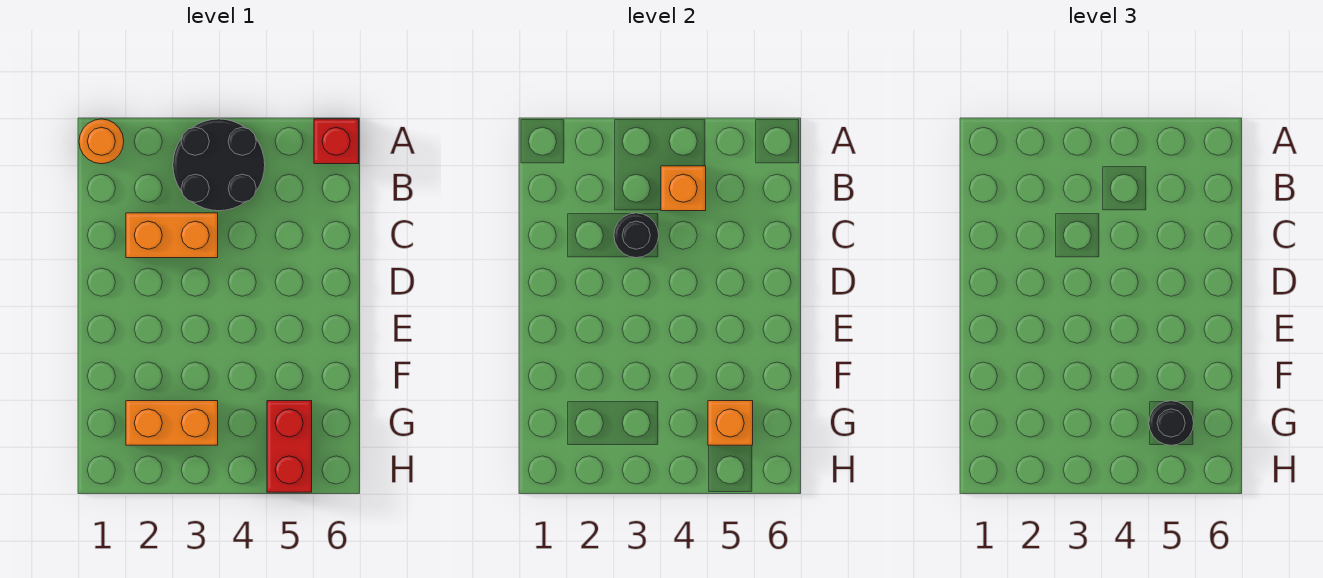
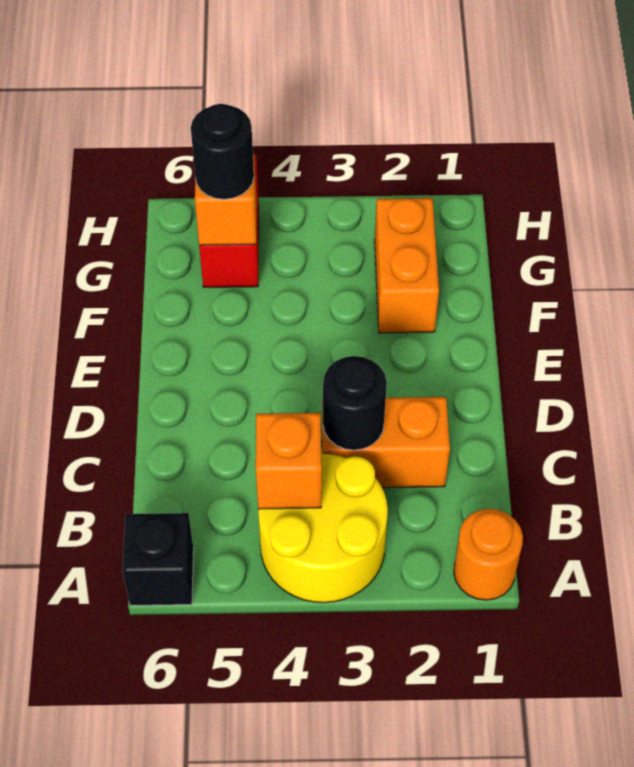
black round brick A3:B4 level 1 -> yellow round brick A3:B4 level 1
red brick A6 level 1 -> black brick A6 level 1
orange brick G2:G3 level 1 -> orange brick F2:G2 level 1

